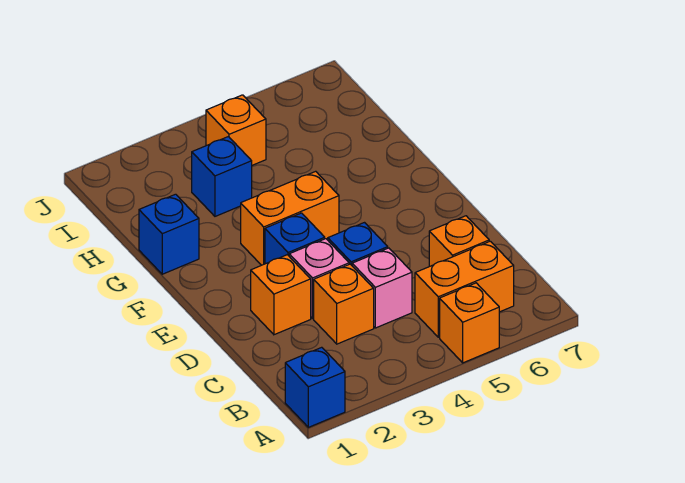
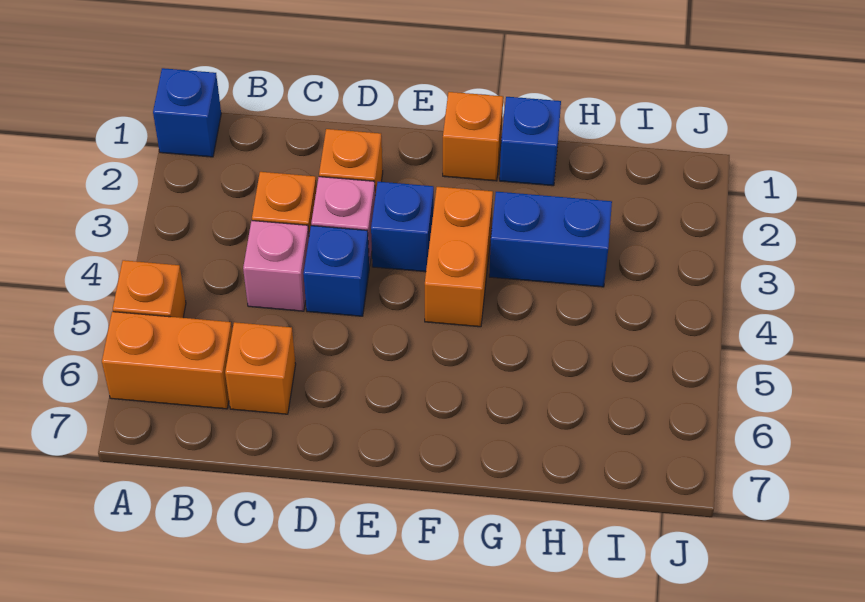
orange brick B5:B6 level 1 -> orange brick A6:B6 level 1
blue brick H3 level 1 -> blue brick G3:H3 level 1
orange brick I4 level 1 -> orange brick F1 level 1

